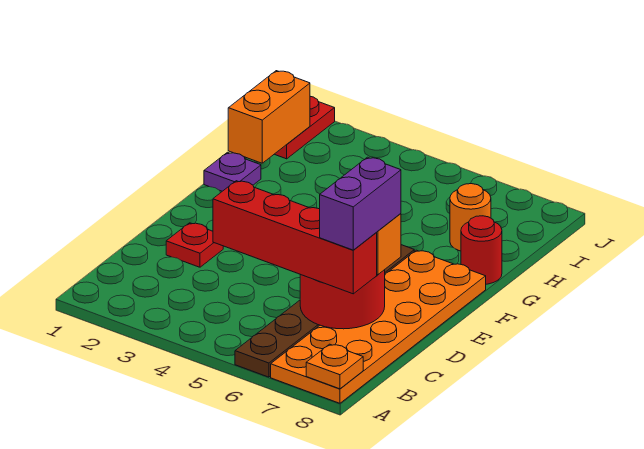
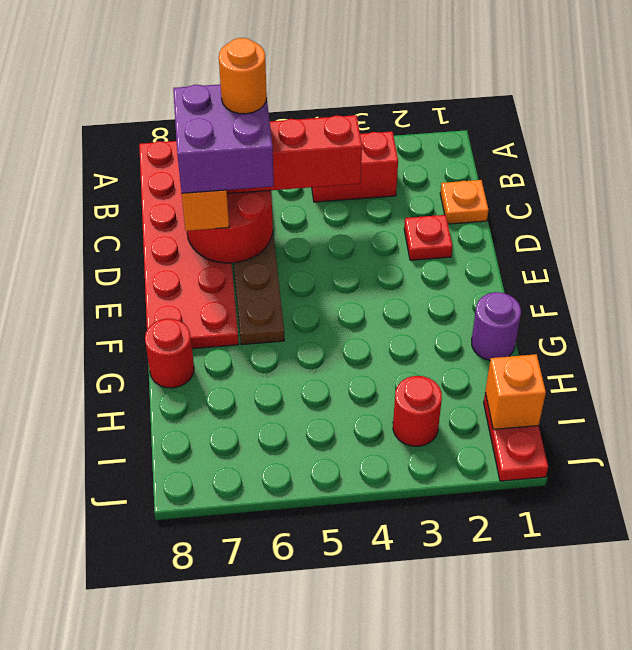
orange plate A7:F8 level 1 -> red plate A7:F8 level 1
orange plate A8 level 2 -> orange plate C1 level 1
none -> red brick B3:B4 level 1
purple brick C7:D7 level 4 -> purple brick C6:D7 level 4
purple plate G1 level 1 -> purple round brick G1 level 1
orange brick H1:I1 level 2 -> orange brick I1 level 2
orange round brick H7 level 1 -> orange round brick C6 level 5
none -> red round brick I3 level 1

